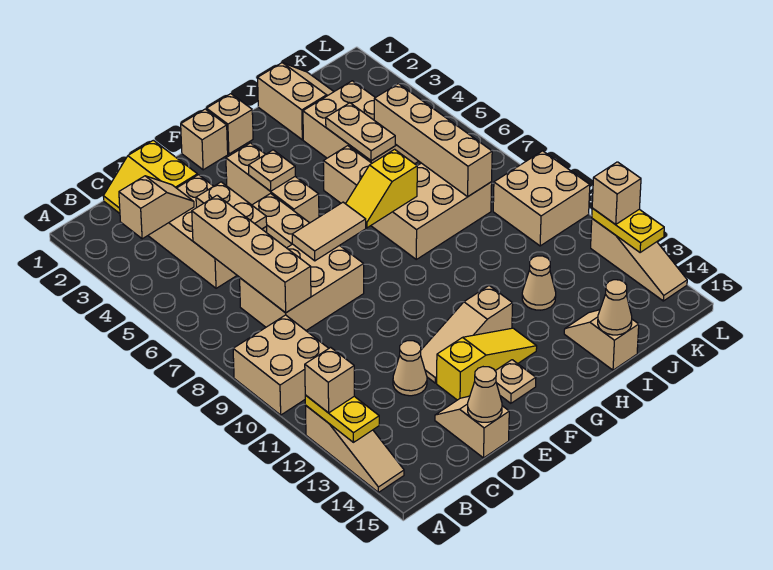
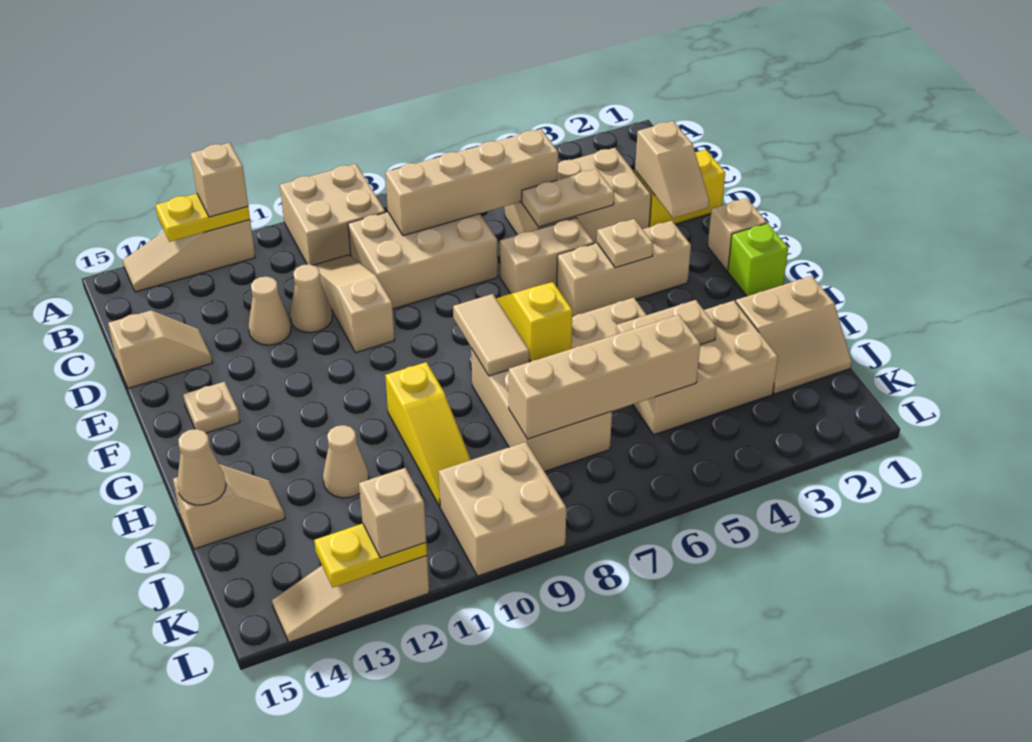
tan slope B3:C3 level 2 top B -> tan slope D2:E2 level 2 top D
tan brick C7:E8 level 1 -> tan brick C7:D9 level 1
tan cone D15 level 2 -> tan cone D11 level 1
tan tile E7:F7 level 2 -> tan tile G8:H8 level 2
tan slope E12:G12 level 1 top G -> tan slope C10:E10 level 1 top E
yellow slope E13:G13 level 1 top E -> yellow slope H10:J10 level 1 top H
tan brick G1 level 1 -> lime brick G1 level 1

